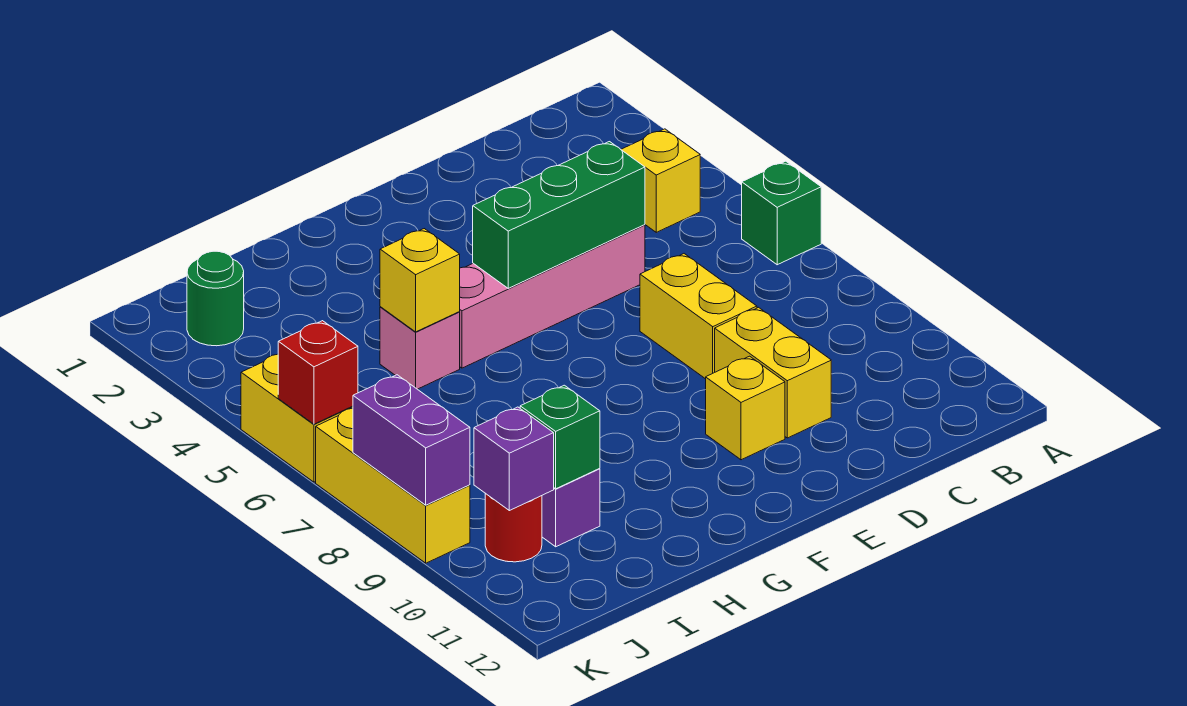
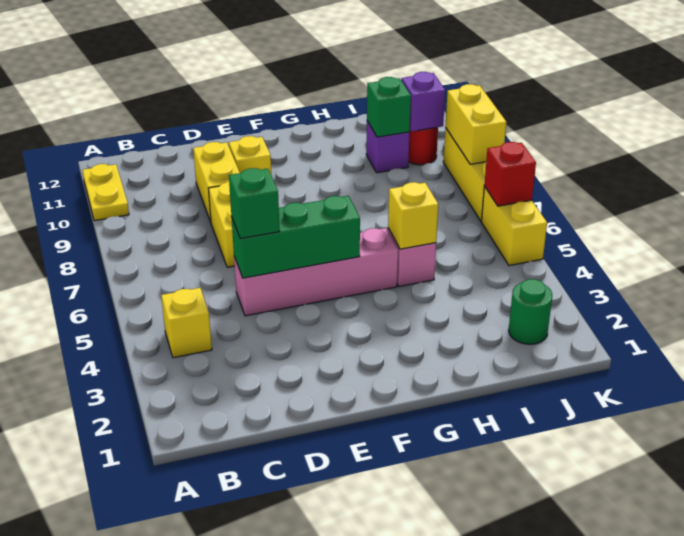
green brick A6 level 1 -> green brick D5 level 3
none -> yellow plate A10:A11 level 1
purple brick K8:K9 level 2 -> yellow brick K8:K9 level 2

